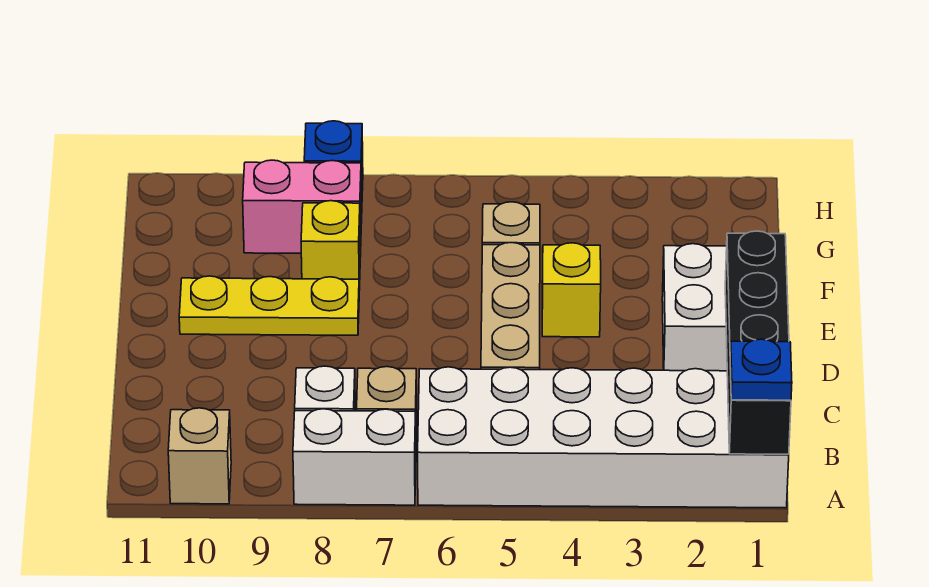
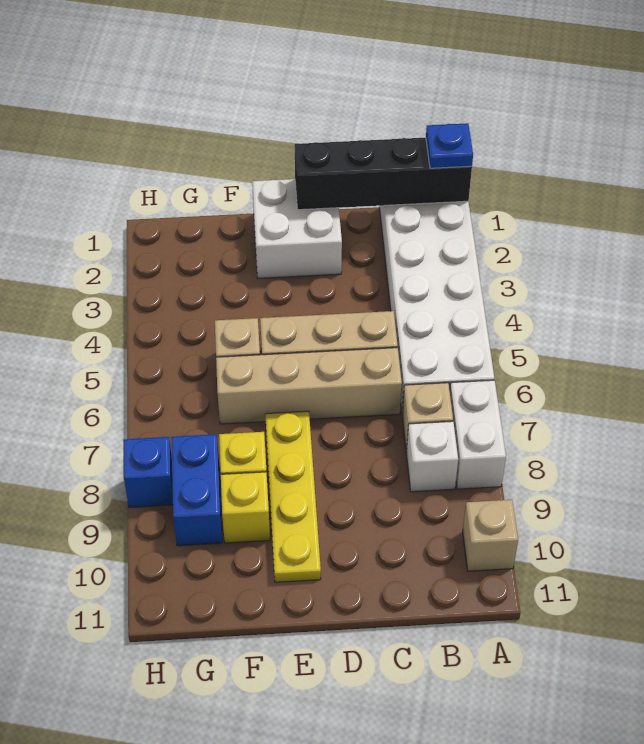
none -> tan brick C6:F6 level 1
yellow brick E4 level 1 -> yellow brick F9 level 1
yellow plate E8:E10 level 1 -> yellow plate E7:E10 level 1
pink brick G8:G9 level 1 -> blue brick G8:G9 level 1

